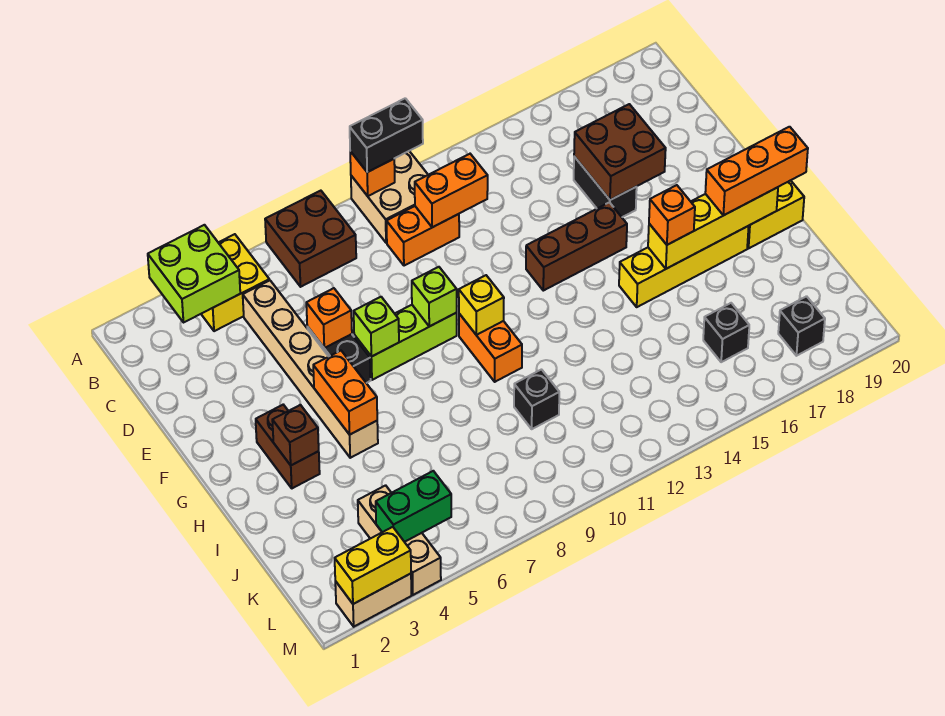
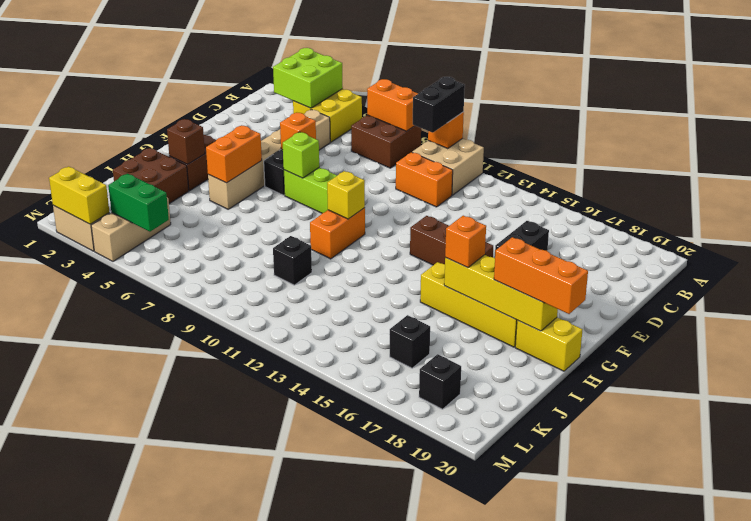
black brick A10:A11 level 3 -> black brick A10:B10 level 3
orange brick C11:C12 level 2 -> orange brick A7:A8 level 2
brown brick D16:E17 level 2 -> brown brick I2:J3 level 1
lime brick F9 level 2 -> none

